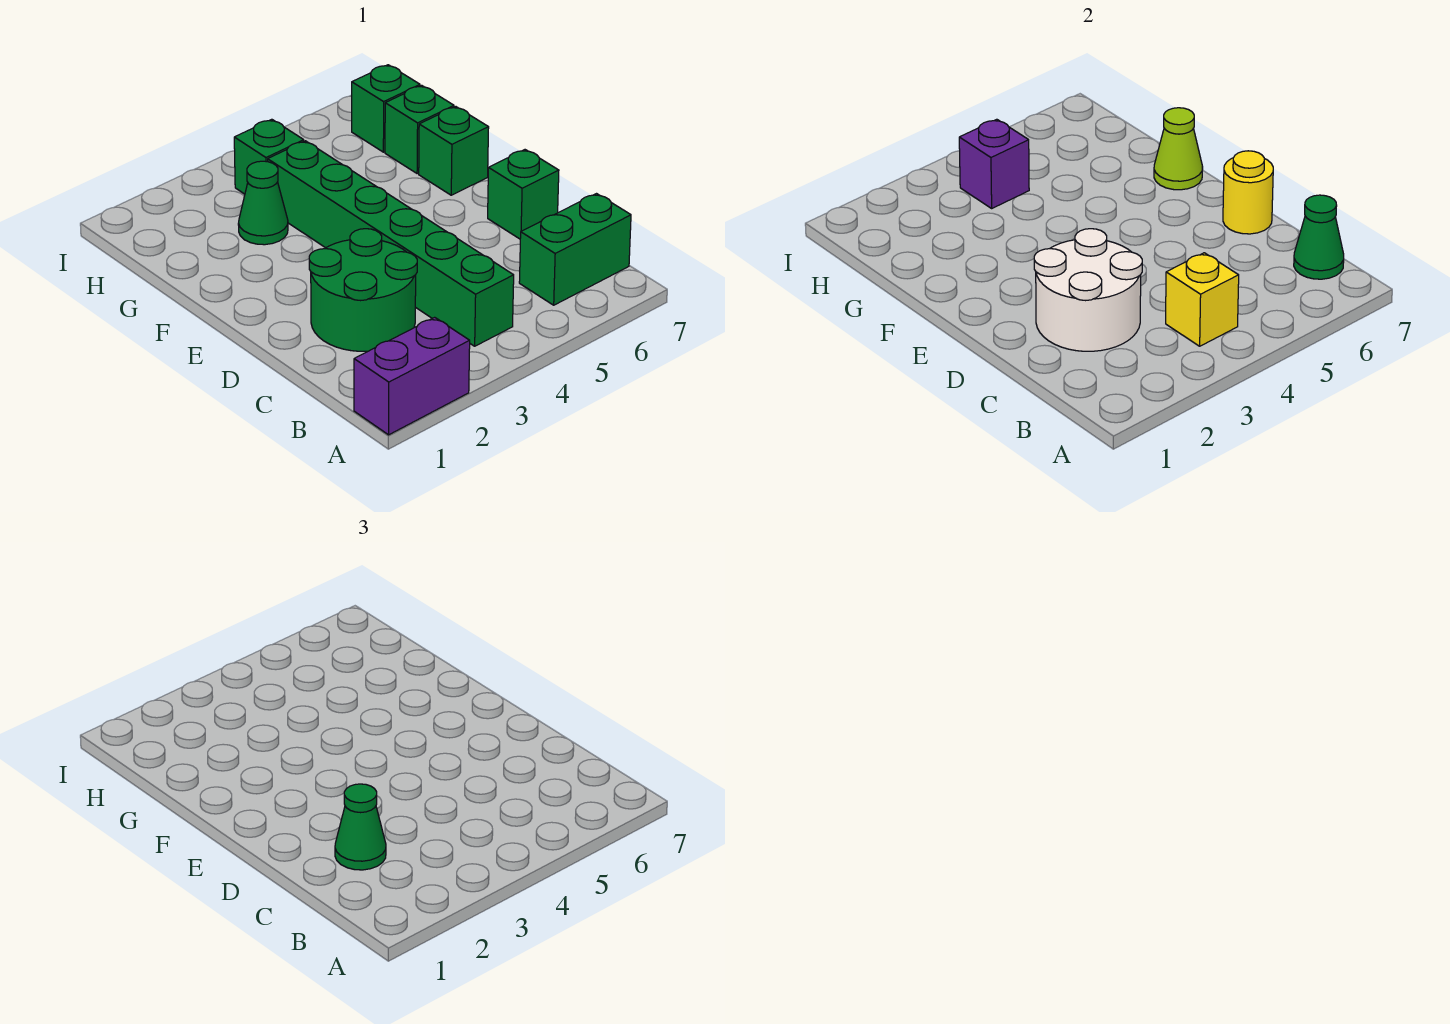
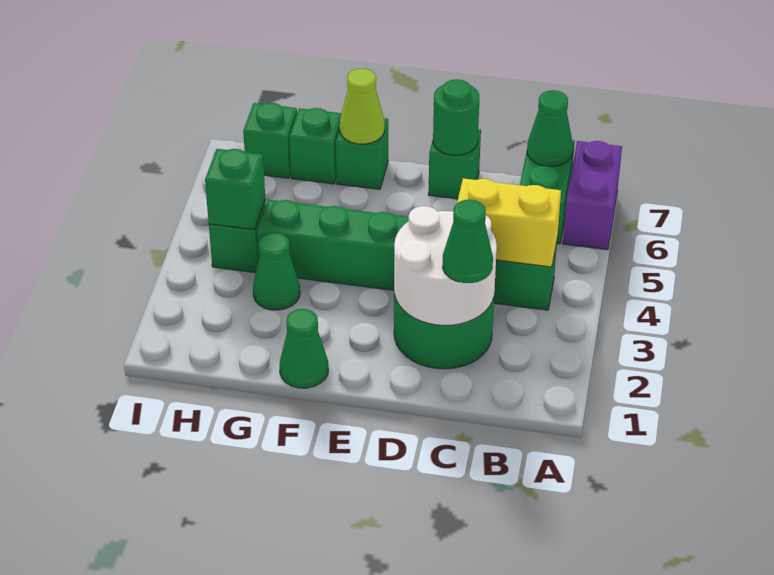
purple brick A1:A2 level 1 -> purple brick A6:A7 level 1
yellow brick B4 level 2 -> yellow brick B4:C4 level 2
yellow round brick D7 level 2 -> green round brick D7 level 2
none -> green cone F1 level 1
purple brick H4 level 2 -> green brick H4 level 2

